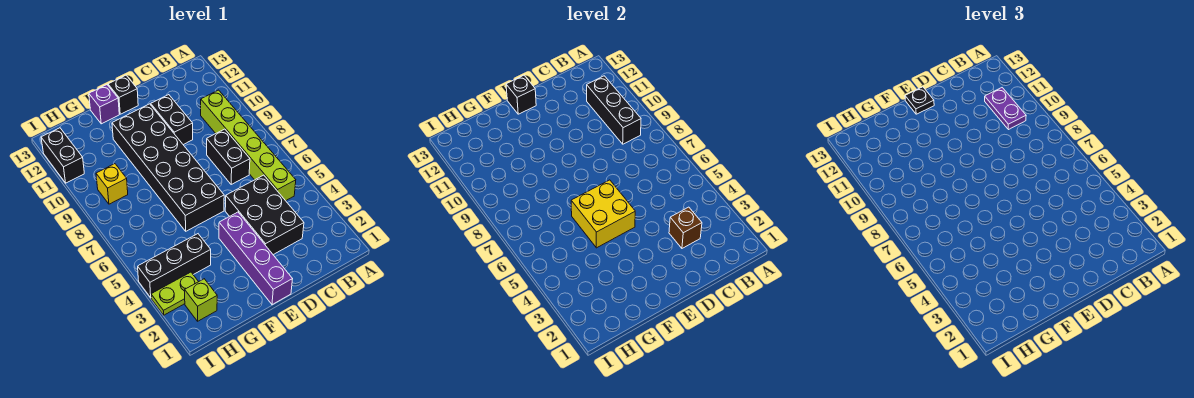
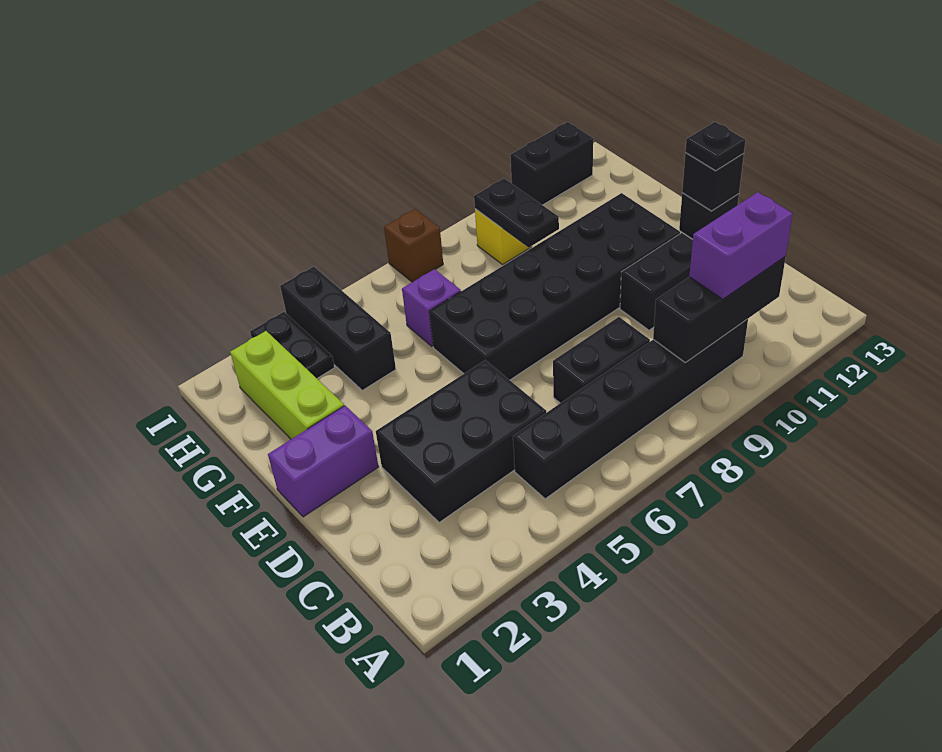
lime brick B5:B10 level 1 -> black brick B5:B10 level 1
purple plate B10:B11 level 3 -> purple brick B10:B11 level 3
brown brick C3 level 2 -> brown brick I7 level 1
purple brick E1:E4 level 1 -> purple brick E1:E2 level 1
yellow brick E5:F6 level 2 -> none
purple brick F13 level 1 -> purple brick G6 level 1
none -> black plate G9:H9 level 2
lime brick H2 level 1 -> lime brick F2:H2 level 1
lime plate H3:I3 level 1 -> black plate H3:I3 level 1

